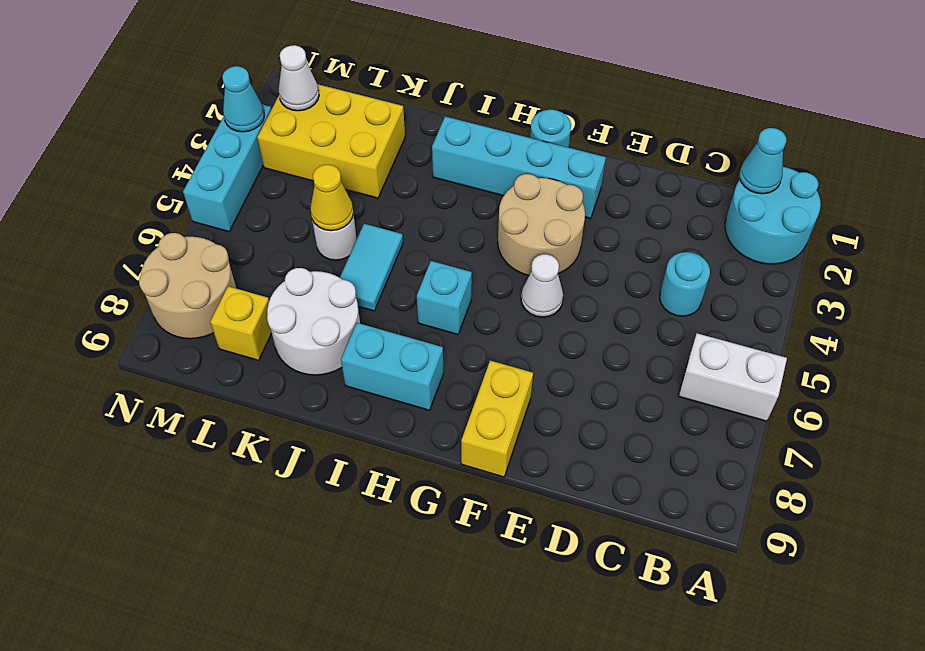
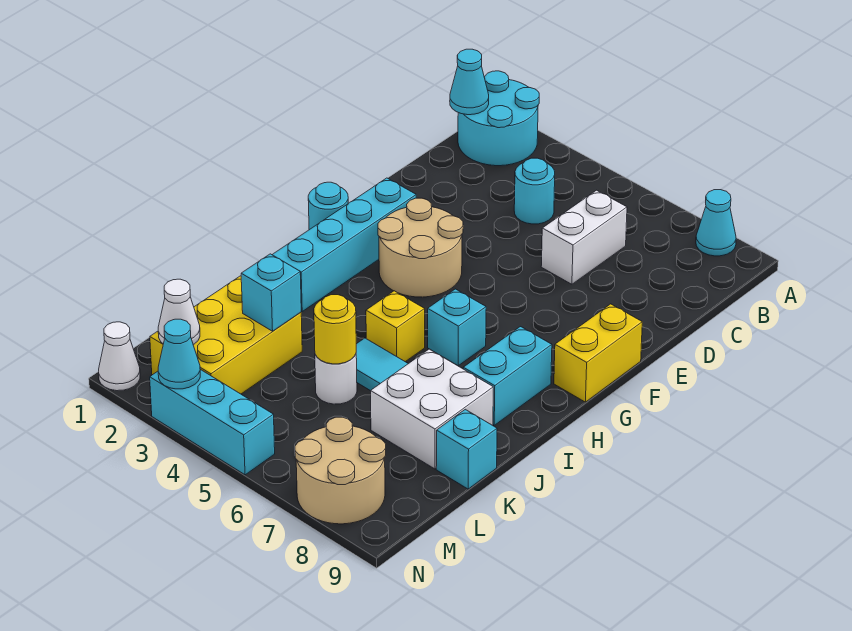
white brick A6:B6 level 1 -> white brick C6:D6 level 1
none -> cyan cone A8 level 1
white cone F5 level 1 -> white cone N1 level 1
yellow brick F8:F9 level 1 -> yellow brick F9:G9 level 1
white round brick J7:K8 level 1 -> white brick J7:K8 level 1
none -> cyan brick K3 level 2
yellow cone K5 level 2 -> yellow round brick K5 level 2
none -> cyan brick K9 level 1
yellow brick L8 level 1 -> yellow brick I5 level 1

